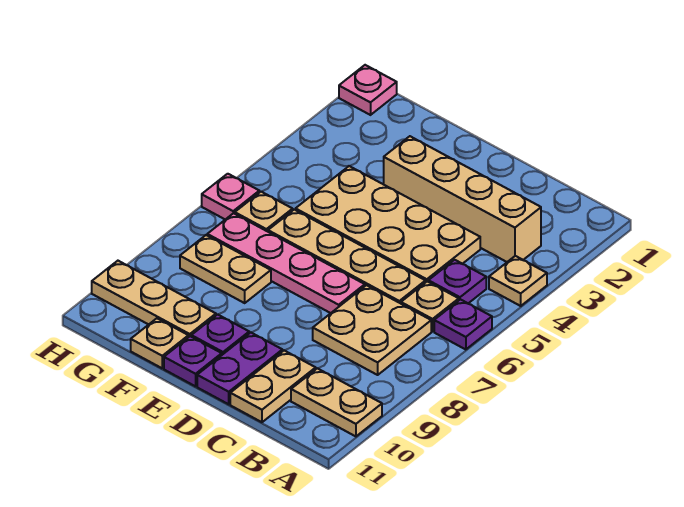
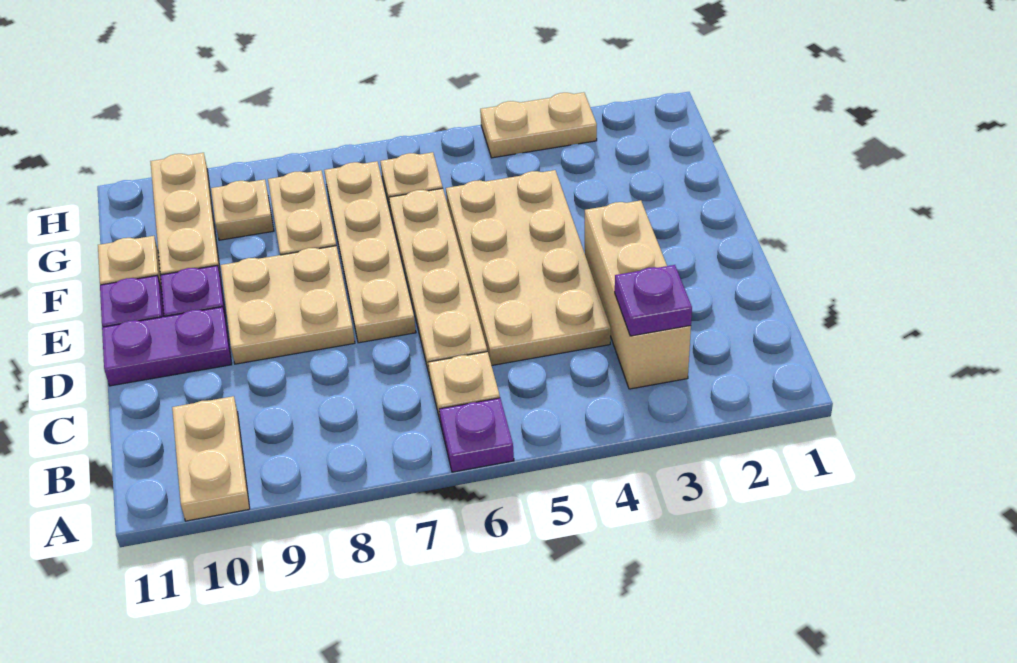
tan plate A4 level 1 -> tan plate G9 level 1
tan brick B3:E3 level 1 -> tan brick B3:D3 level 1
purple plate B5 level 1 -> purple plate B3 level 2
tan plate B7:C8 level 1 -> tan plate D8:E9 level 1
tan plate C10:C11 level 1 -> tan plate H3:H4 level 1
pink plate D7:G7 level 1 -> tan plate D7:G7 level 1
pink plate H1 level 1 -> none
pink plate H6 level 1 -> none

